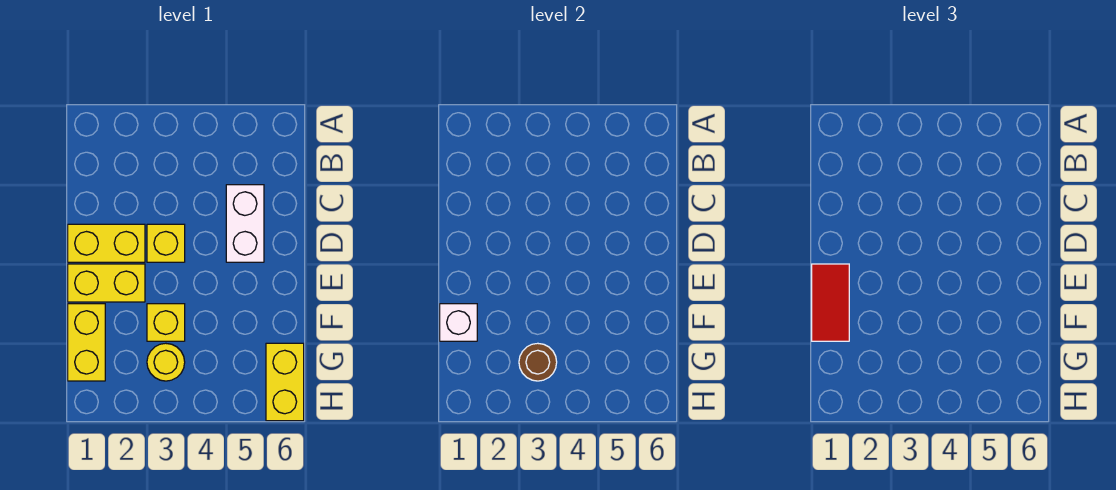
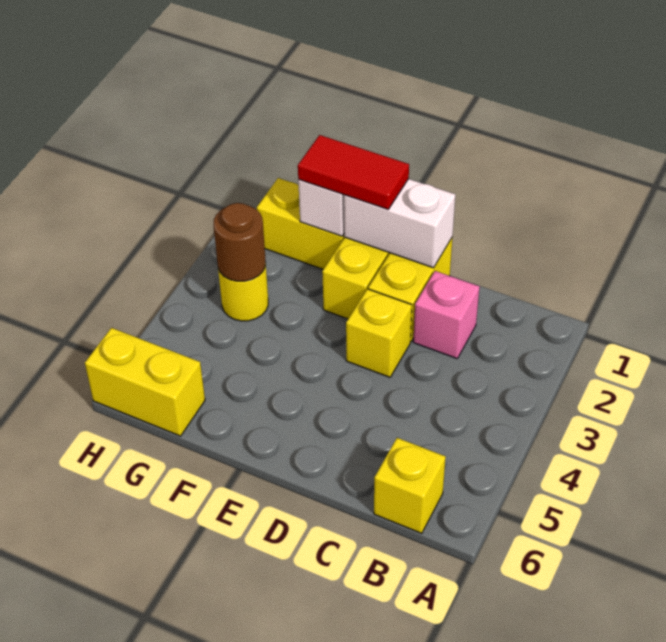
none -> pink brick C2 level 1
white brick C5:D5 level 1 -> white brick D1:E1 level 2
yellow brick F3 level 1 -> yellow brick B6 level 1

